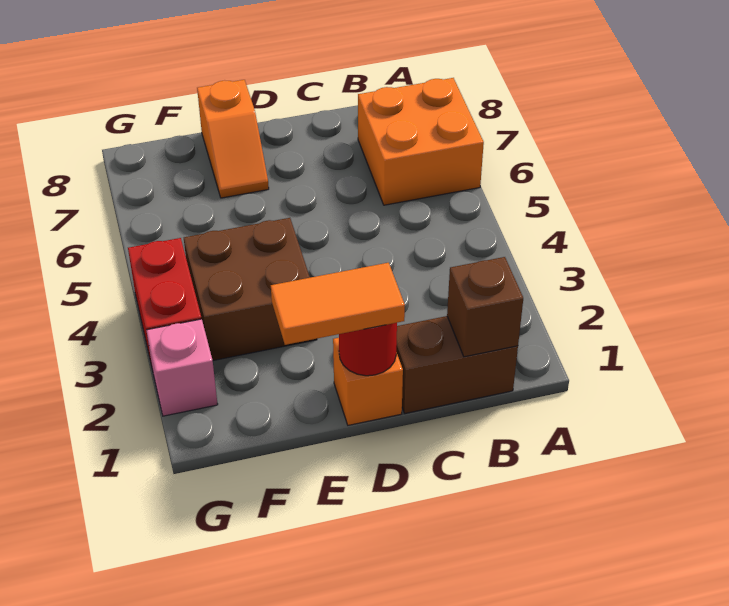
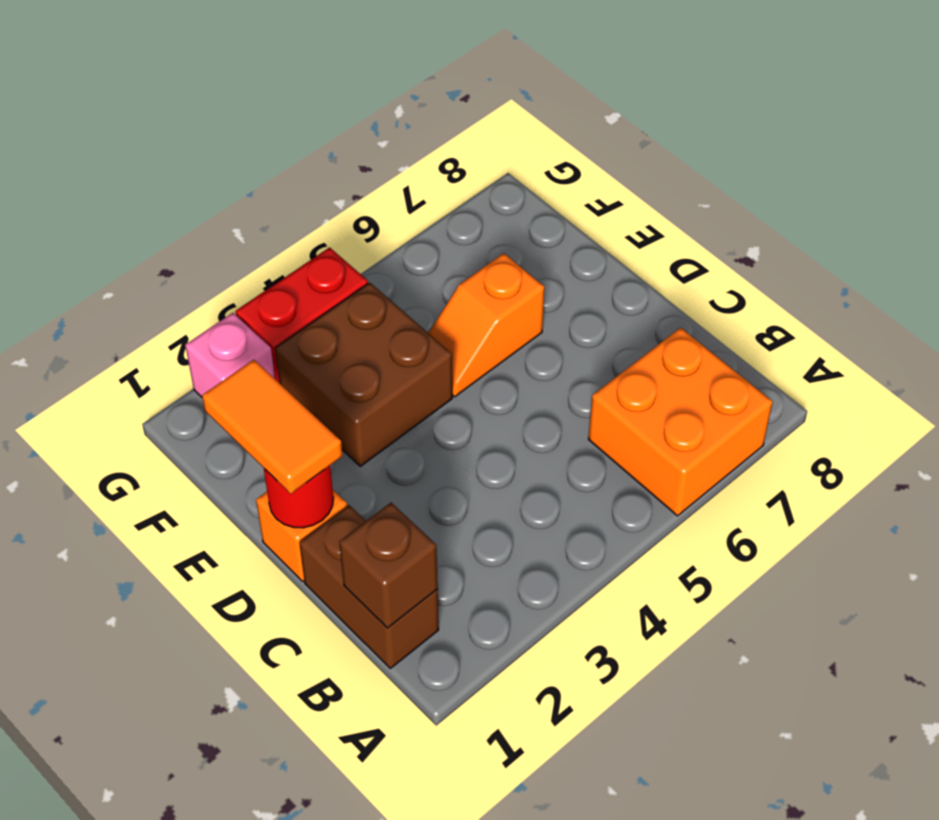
orange slope E7:E8 level 1 top 8 -> orange slope E5:E6 level 1 top 6

